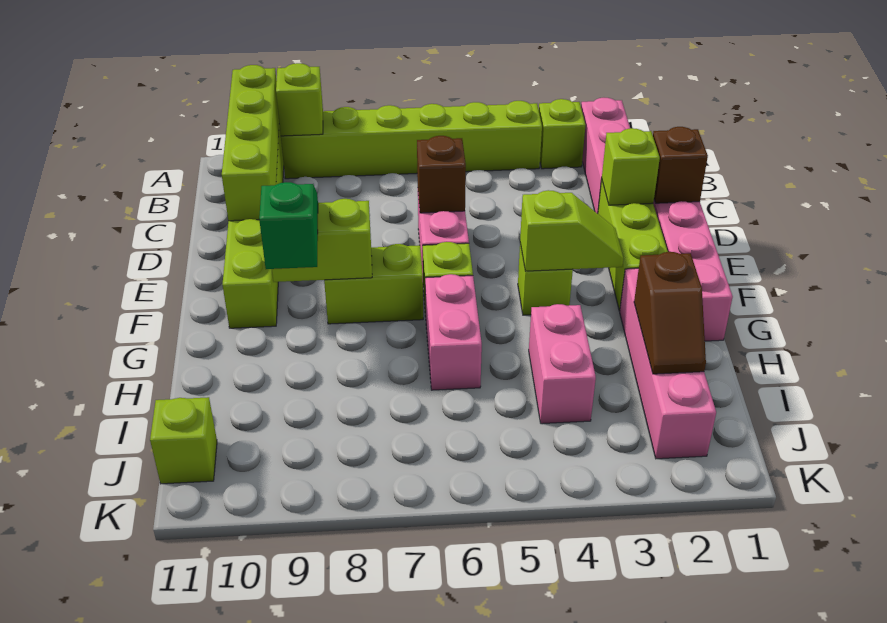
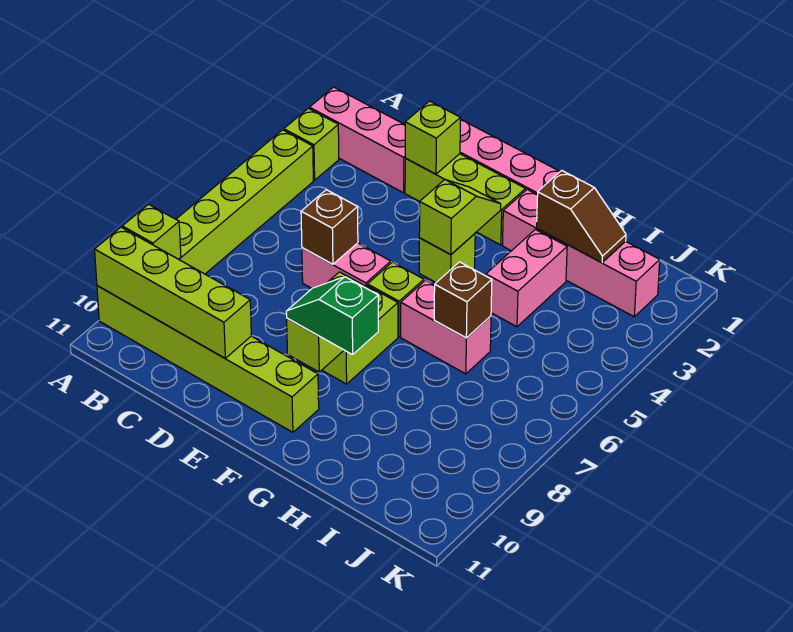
brown brick D1 level 2 -> brown brick H6 level 2
pink brick H4:I4 level 1 -> pink brick H3:H4 level 1
lime brick J11 level 1 -> none

